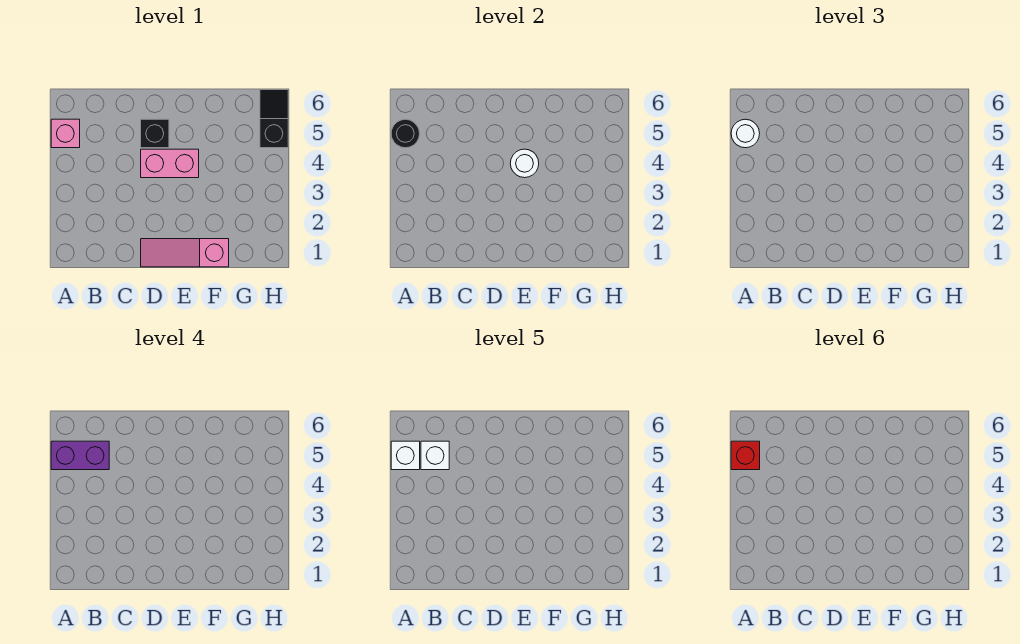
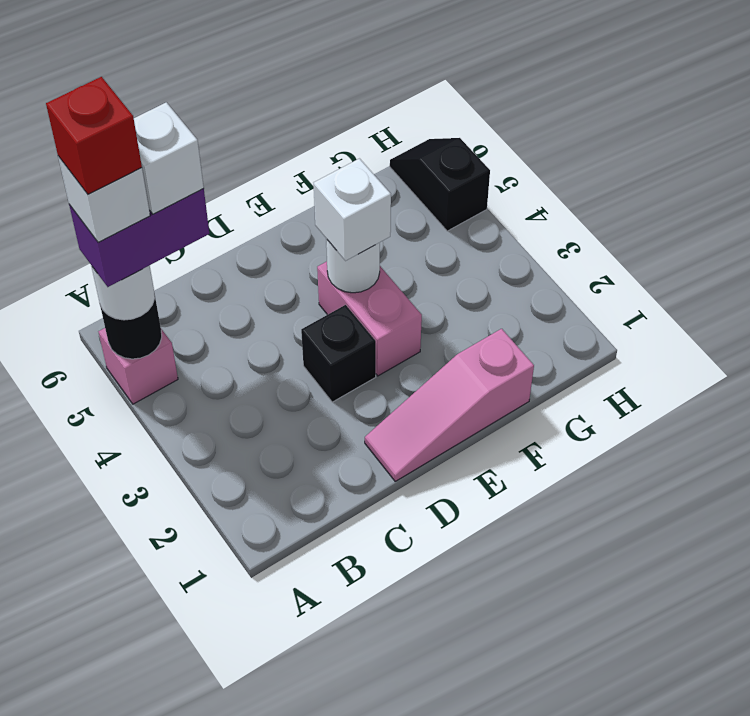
pink brick D4:E4 level 1 -> pink brick E3:E4 level 1
black brick D5 level 1 -> black brick D3 level 1
none -> white brick E4 level 3

